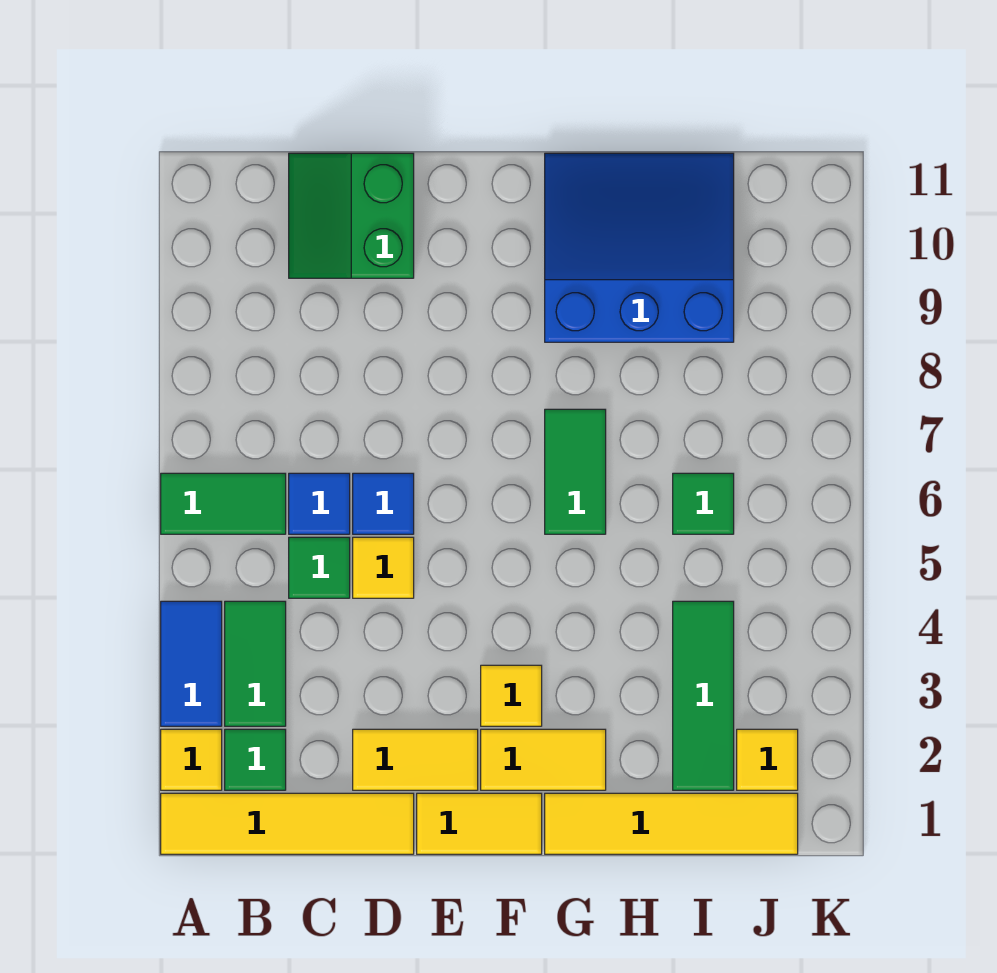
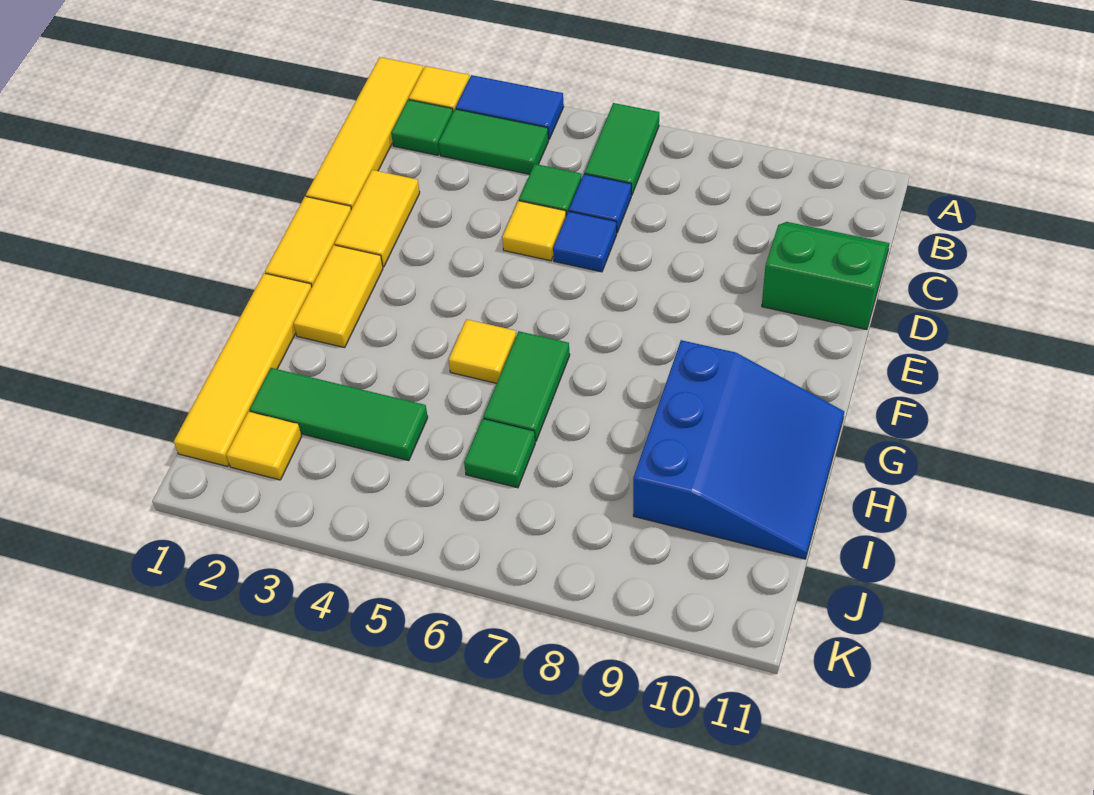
yellow tile F3 level 1 -> yellow tile G5 level 1
green tile G6:G7 level 1 -> green tile G6:H6 level 1

